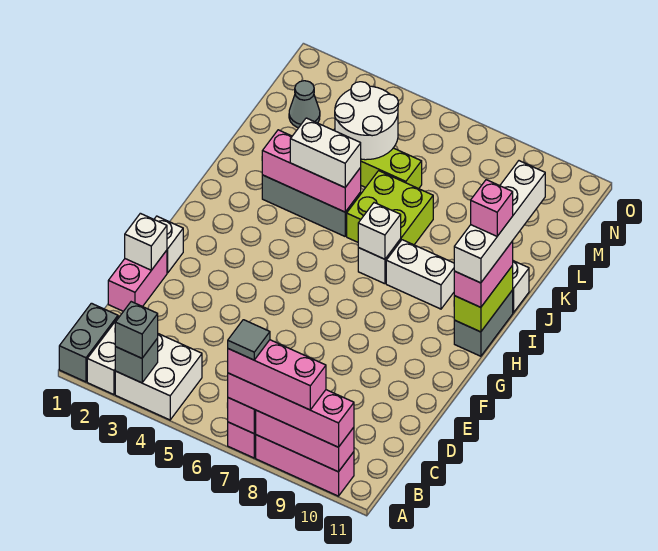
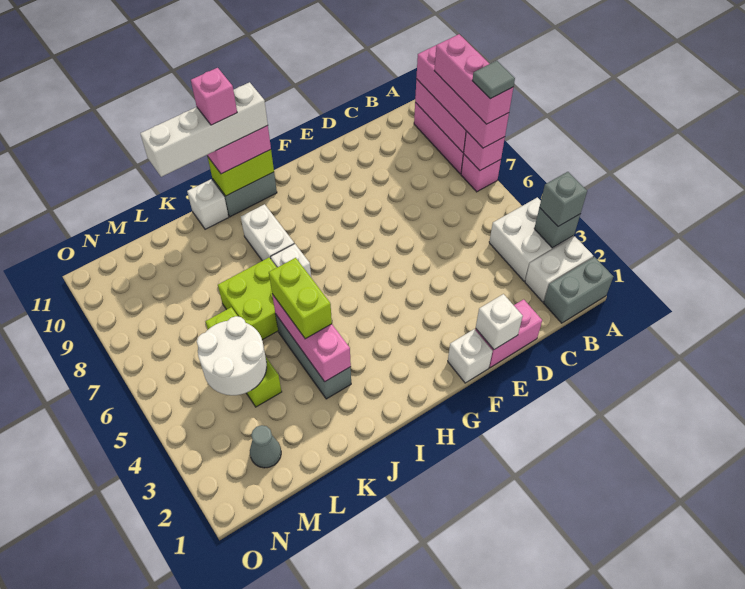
white brick I7 level 2 -> none
white brick J4:J5 level 3 -> lime brick J4:J5 level 3

